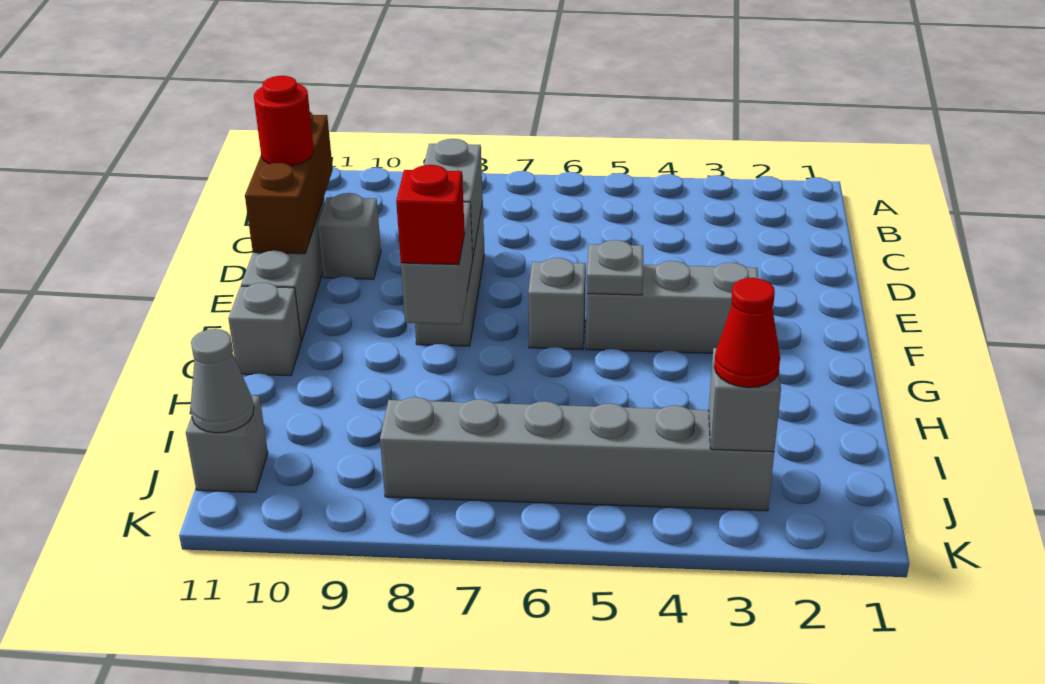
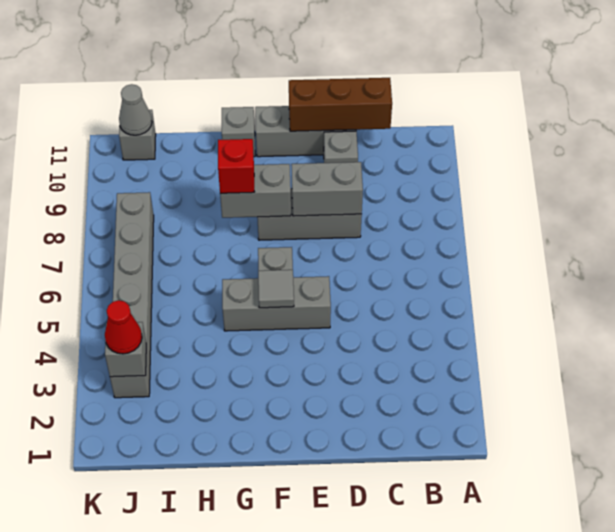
red round brick D11 level 3 -> none
grey brick F3:F5 level 1 -> grey brick E5:G5 level 1
grey plate F5 level 2 -> grey tile F5 level 2

